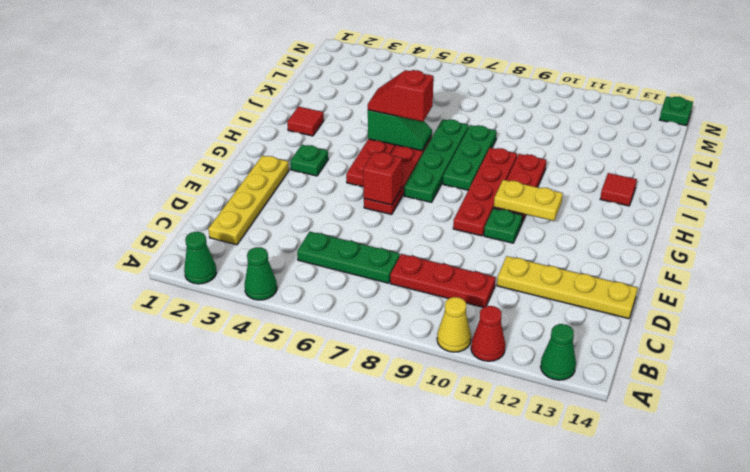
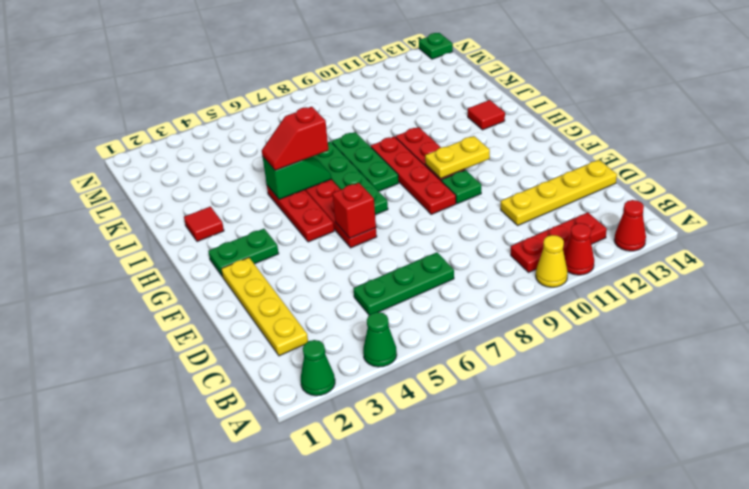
green cone A13 level 1 -> red cone A13 level 1
red plate C8:C10 level 1 -> red plate B10:B12 level 1
green plate G3 level 1 -> green plate G2:G3 level 1

